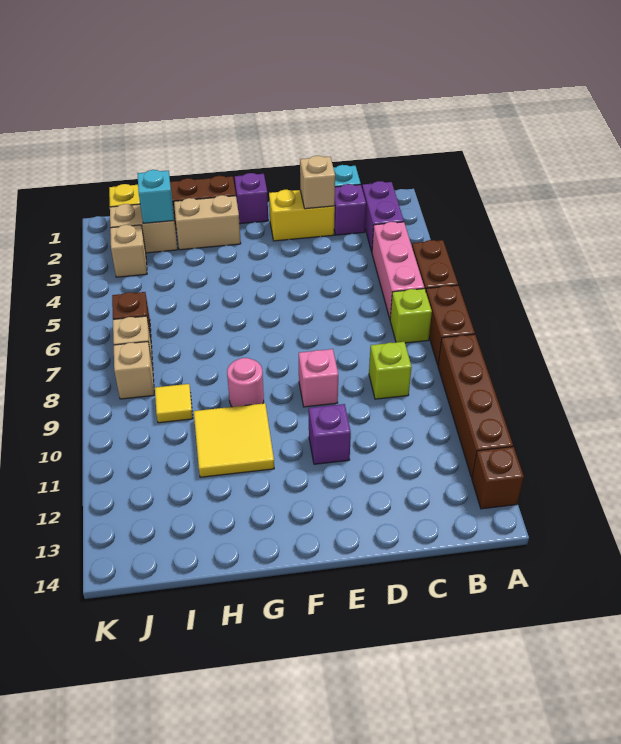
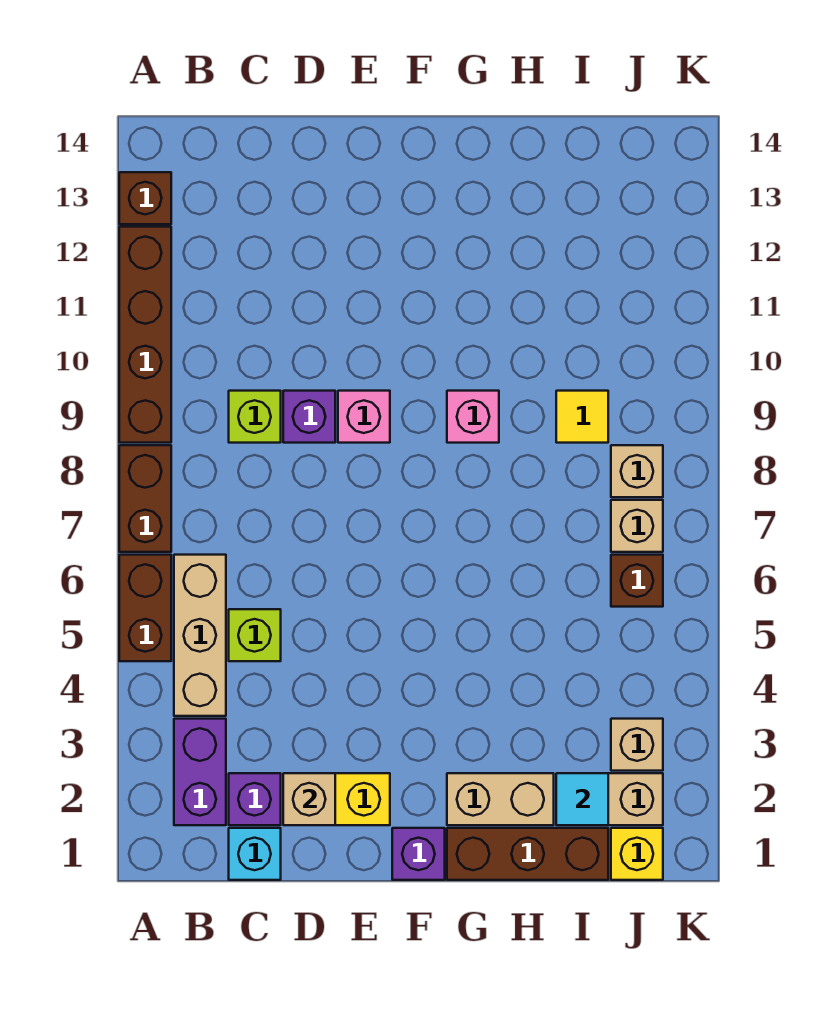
pink brick B4:B6 level 1 -> tan brick B4:B6 level 1
lime brick B7 level 1 -> lime brick C5 level 1
purple brick E11 level 1 -> purple brick D9 level 1
pink round brick G9 level 1 -> pink brick G9 level 1
yellow tile G10:H11 level 1 -> none
cyan brick I2 level 2 -> cyan tile I2 level 2

